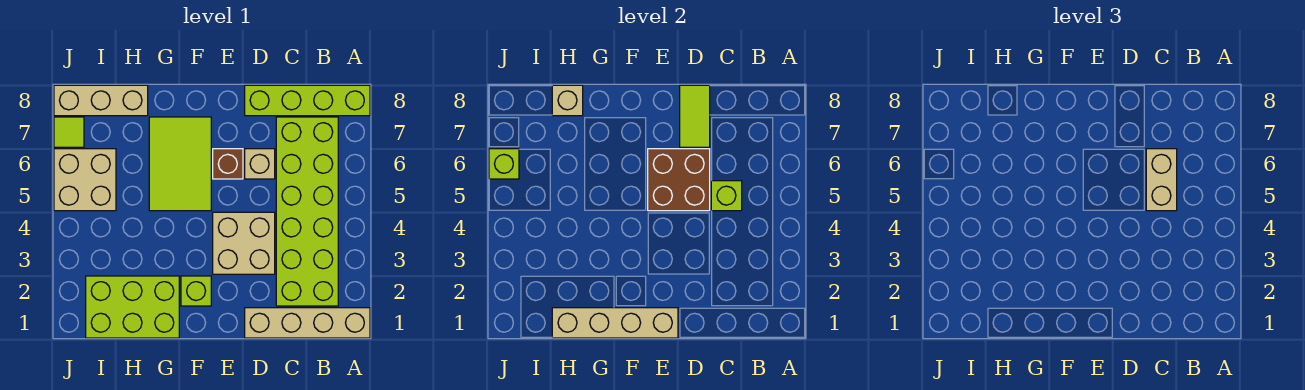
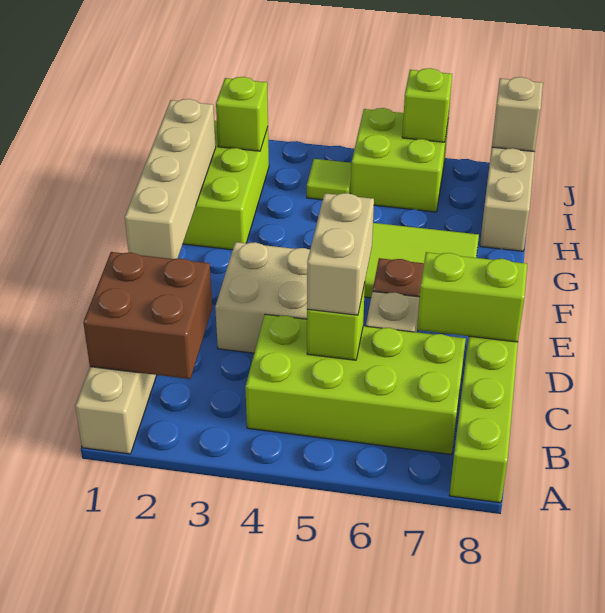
lime brick B2:C7 level 1 -> lime brick B4:C7 level 1
tan brick C5:C6 level 3 -> tan brick C5:D5 level 3
brown brick D5:E6 level 2 -> brown brick B1:C2 level 2
lime tile D7:D8 level 2 -> lime brick D7:D8 level 2
lime brick F2 level 1 -> lime brick I2 level 2
tan brick H8 level 2 -> tan brick J8 level 2
tan brick I5:J6 level 1 -> lime brick I5:J6 level 1
lime tile J7 level 1 -> lime tile I4 level 1

